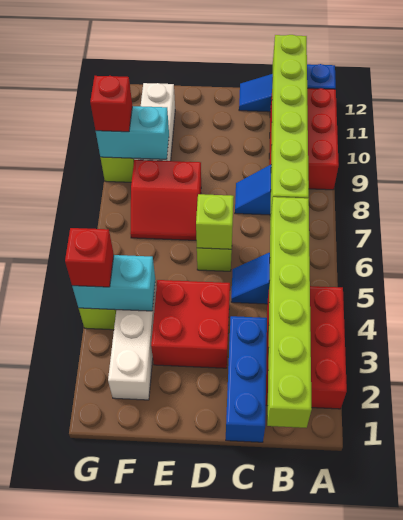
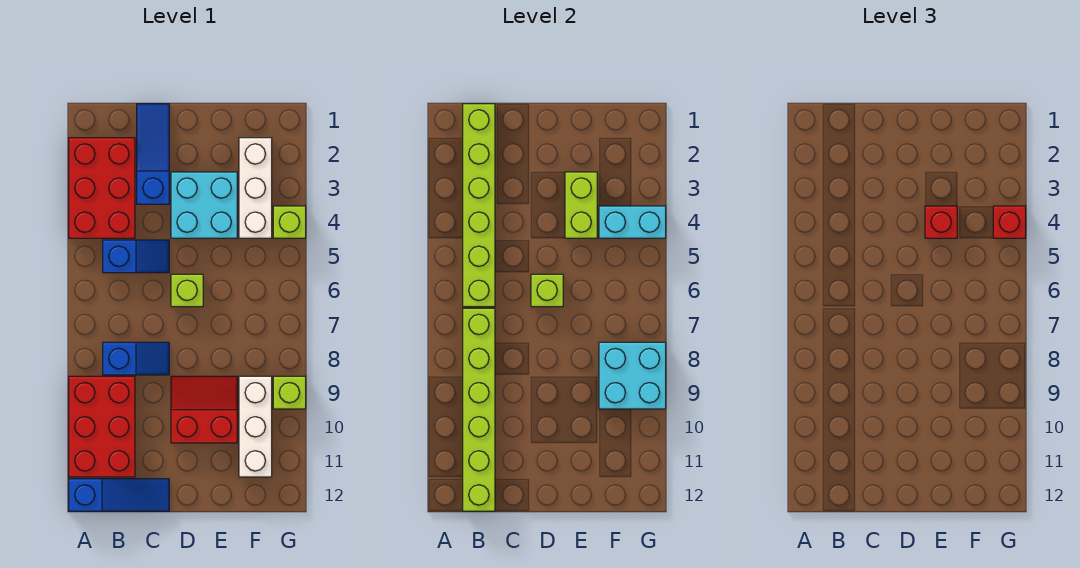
blue brick C1:C3 level 1 -> blue slope C1:C3 level 1 top 3
red brick D3:E4 level 1 -> cyan brick D3:E4 level 1
none -> lime brick E3:E4 level 2
red slope E7:F8 level 1 top 8 -> red slope D9:E10 level 1 top 10
cyan brick F9:G9 level 2 -> cyan brick F8:G9 level 2
red brick G9 level 3 -> red brick E4 level 3

